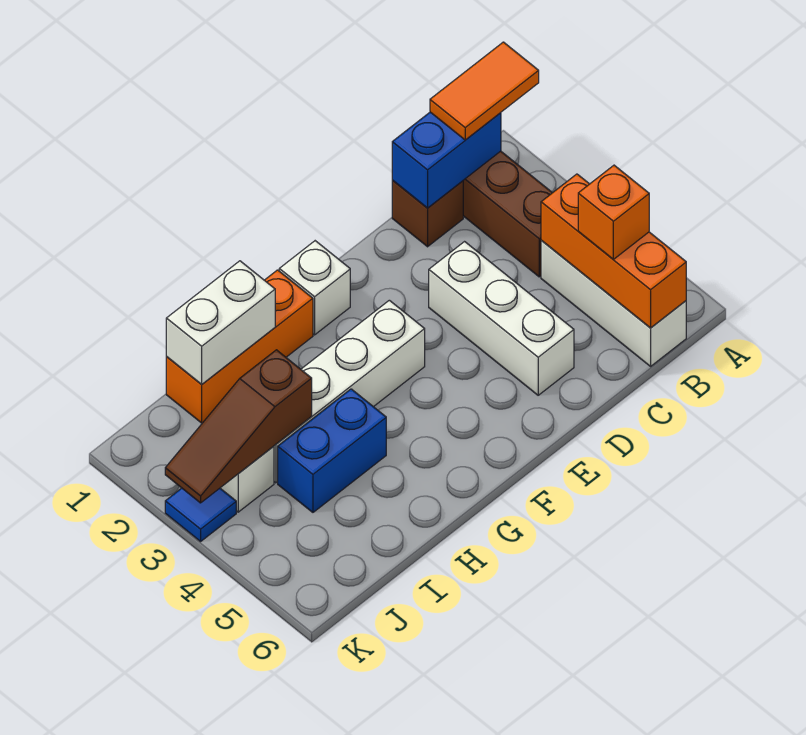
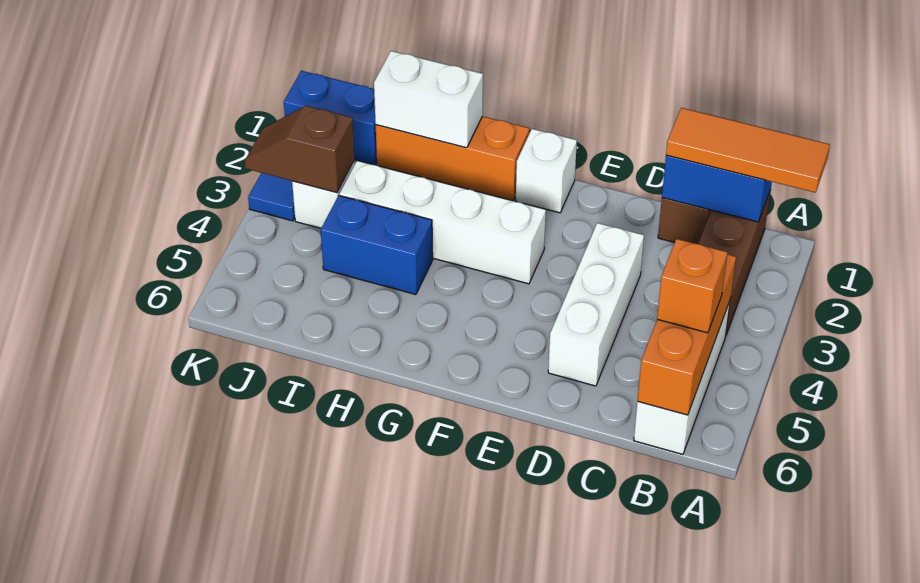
orange tile A1:B1 level 3 -> orange tile A1:C1 level 3
brown slope I3:K3 level 2 top I -> brown slope J3:K3 level 2 top J
none -> blue brick J1:K1 level 1

